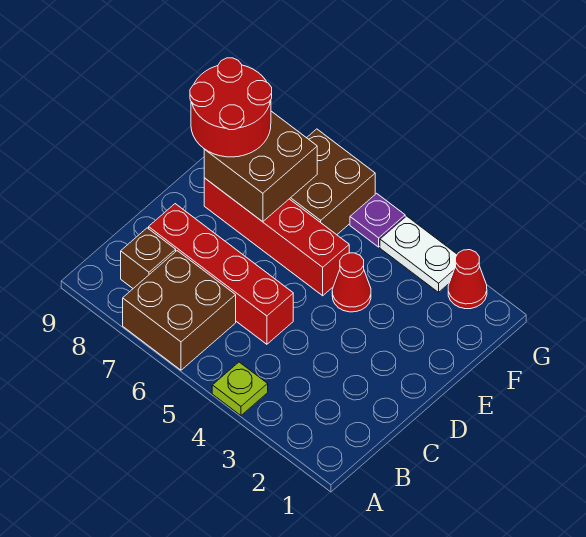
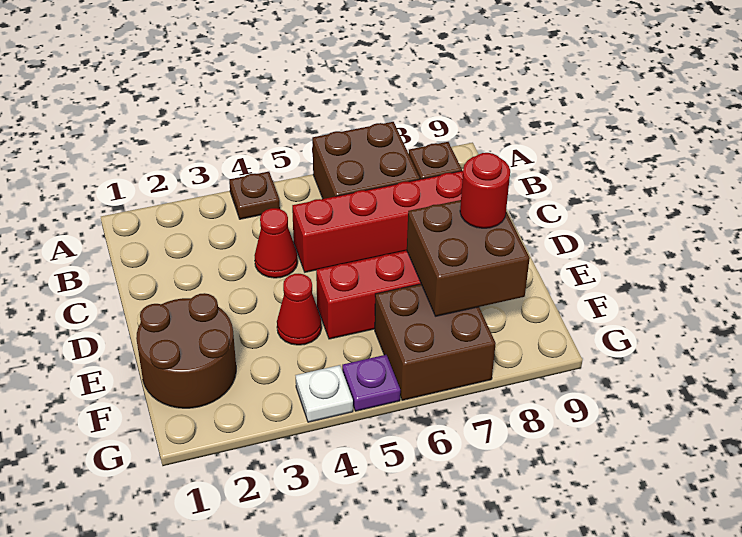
lime plate A4 level 1 -> brown plate A4 level 1
none -> brown round brick E1:F2 level 1
red round brick E8:F9 level 3 -> red round brick E8 level 3
red cone G2 level 1 -> red cone C4 level 1
white plate G3:G4 level 1 -> white plate G4 level 1

